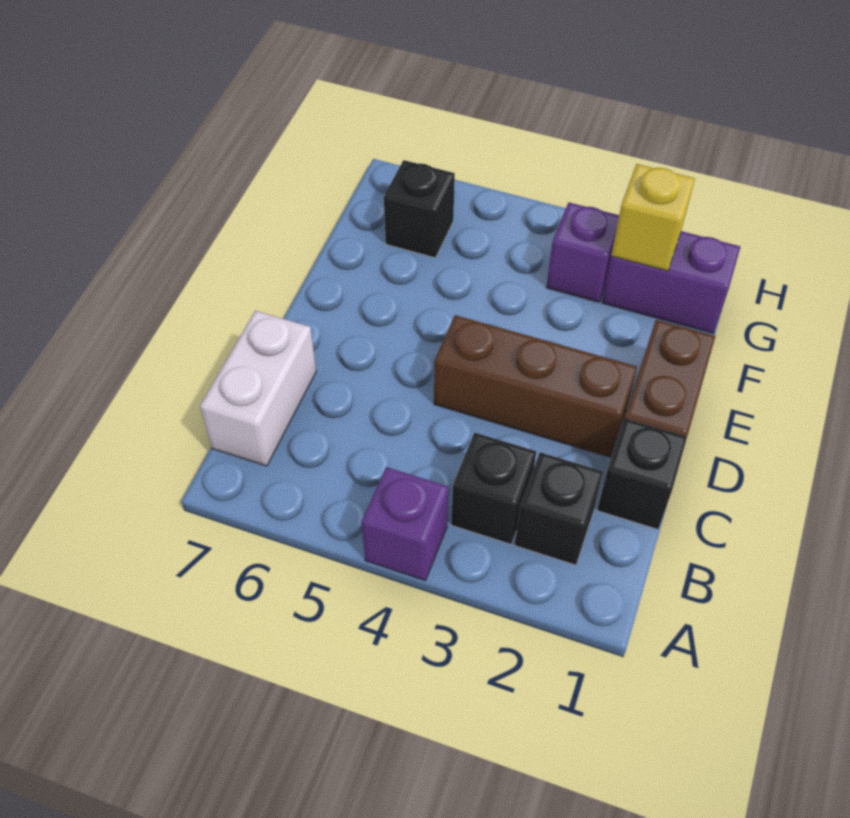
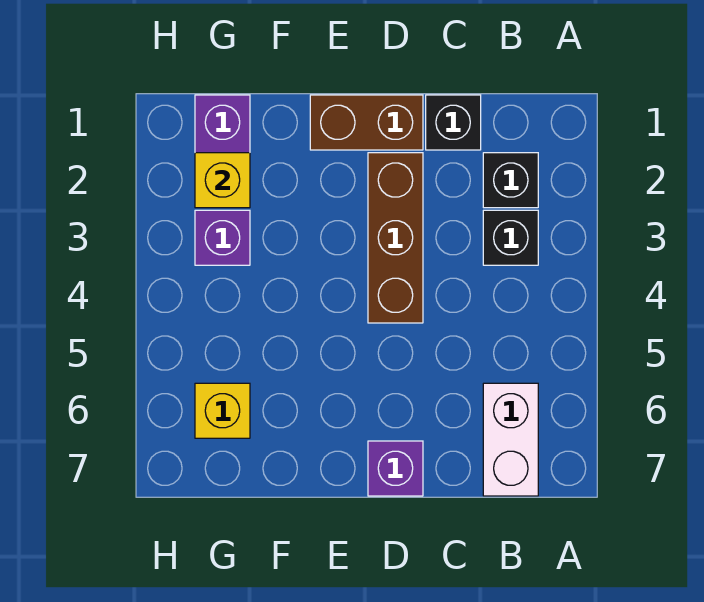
purple brick A4 level 1 -> purple brick D7 level 1
white brick B7:C7 level 1 -> white brick B6:B7 level 1
black brick G6 level 1 -> yellow brick G6 level 1

